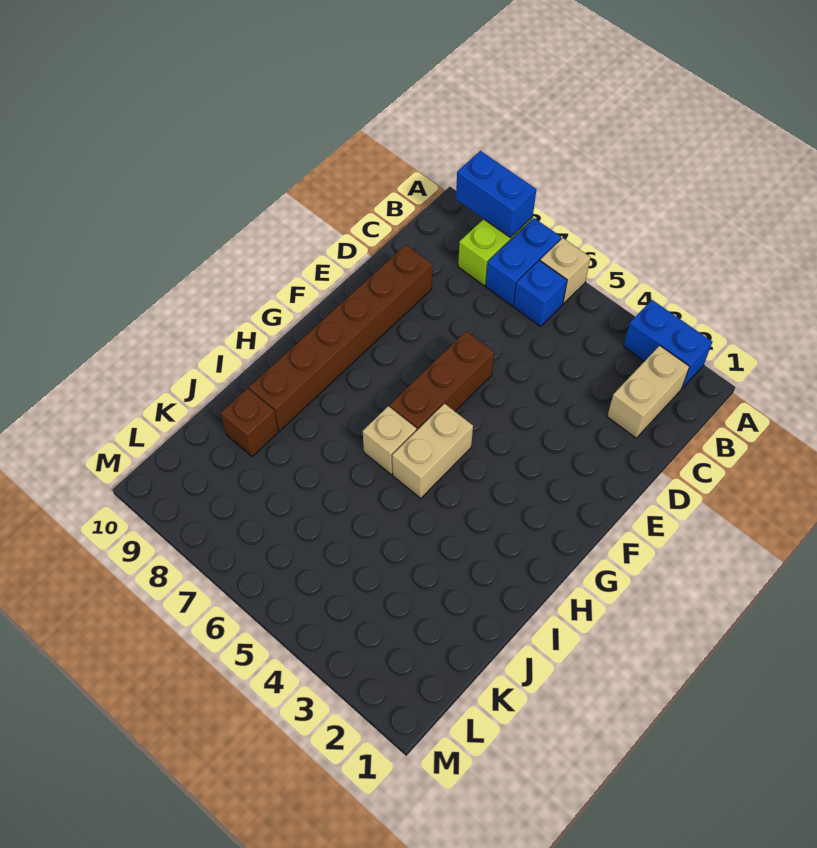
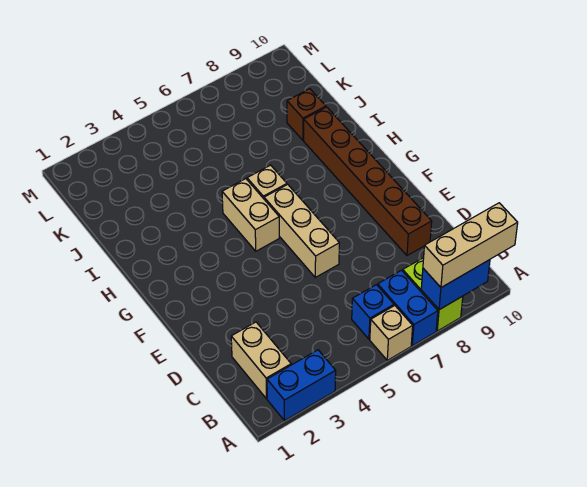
none -> tan brick A8:A10 level 3
brown brick E6:G6 level 1 -> tan brick E6:G6 level 1

